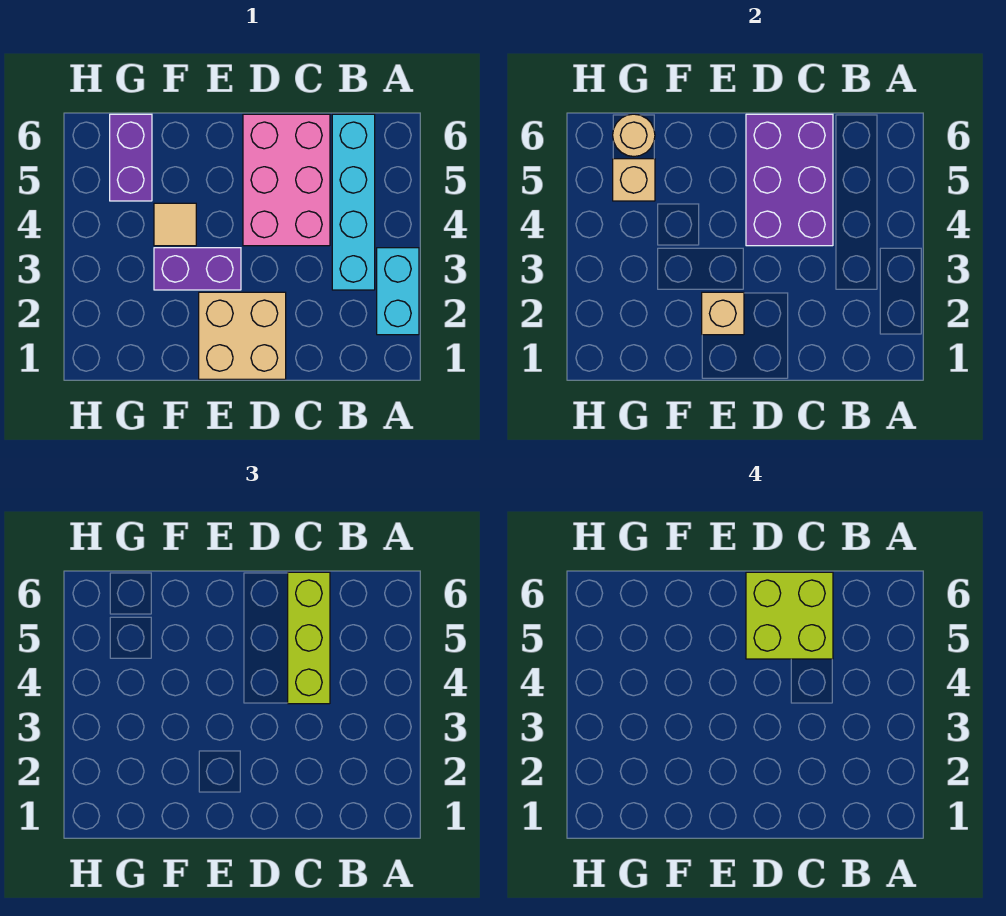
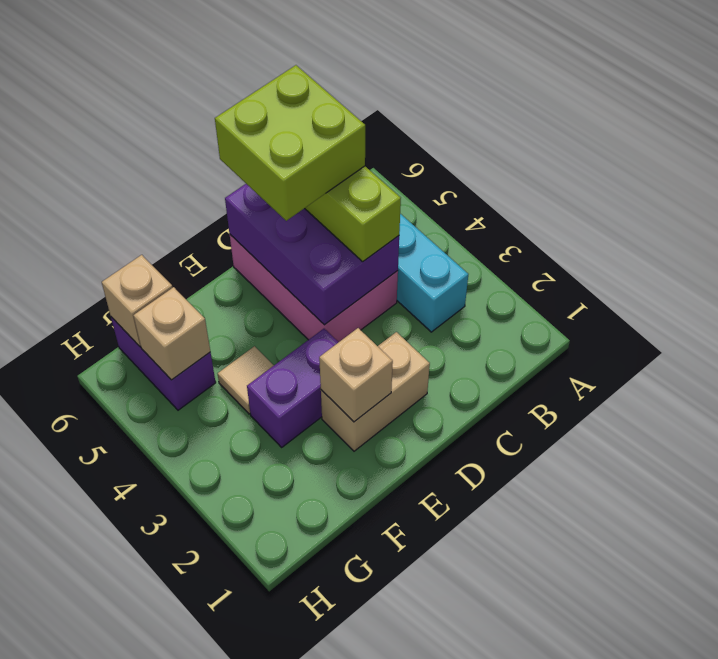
cyan brick A2:A3 level 1 -> none
tan brick D1:E2 level 1 -> tan brick D2:E2 level 1
tan round brick G6 level 2 -> tan brick G6 level 2

